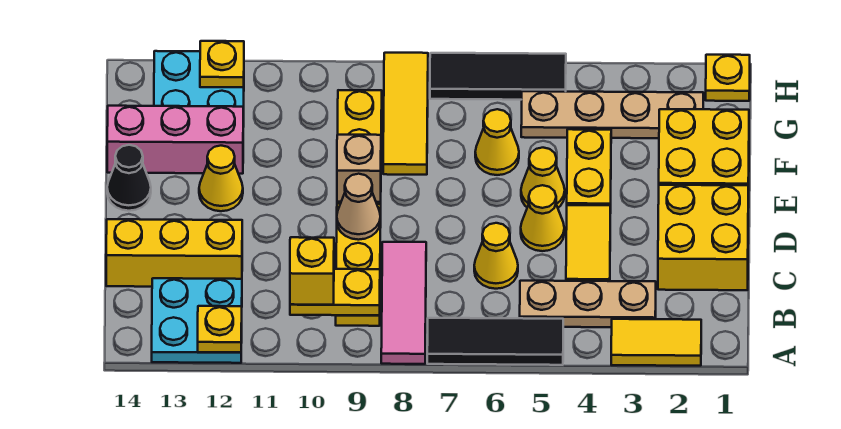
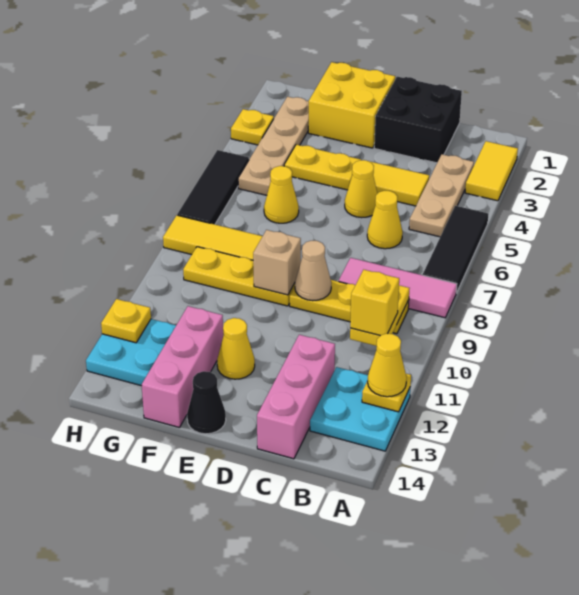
yellow brick C1:D2 level 1 -> black brick C1:D2 level 1
yellow brick C12:C14 level 1 -> pink brick C12:C14 level 1
yellow cone E5 level 1 -> yellow cone A12 level 3
yellow plate H1 level 1 -> yellow plate H3 level 1

